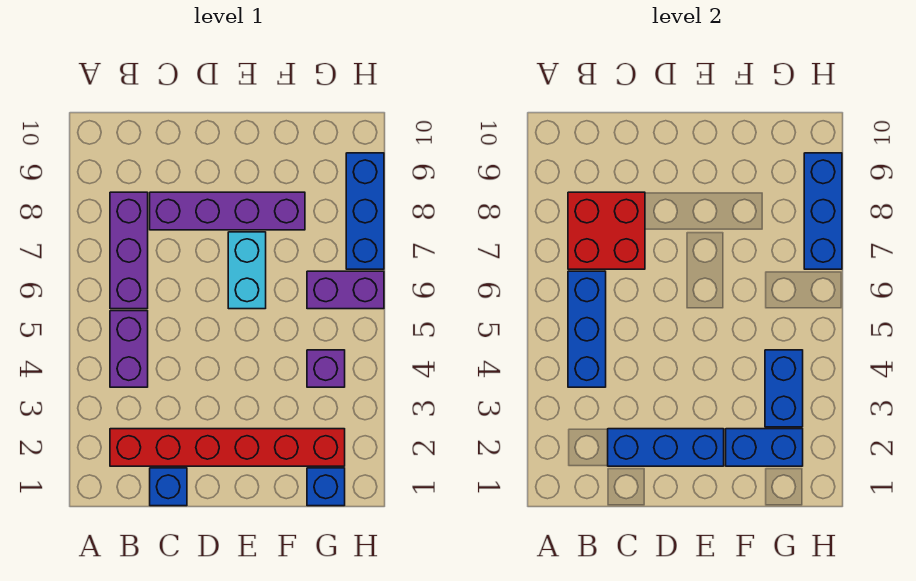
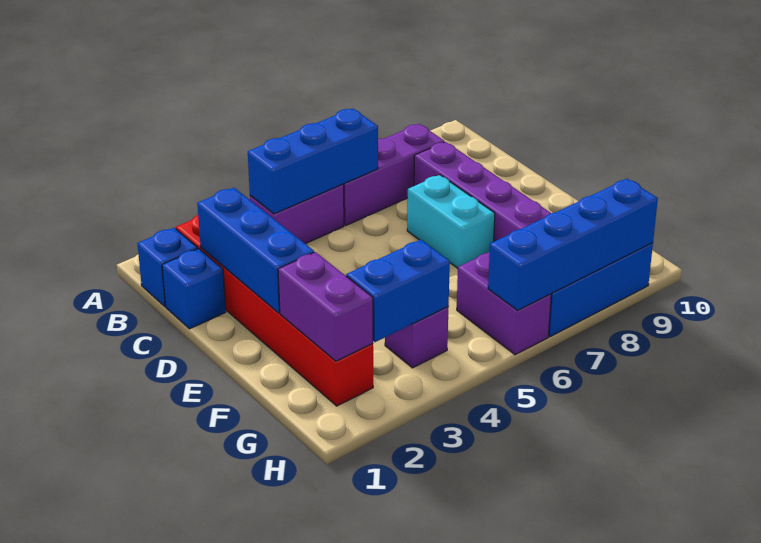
red brick B7:C8 level 2 -> none
cyan brick E6:E7 level 1 -> cyan brick D7:E7 level 1
blue brick F2:G2 level 2 -> purple brick F2:G2 level 2
blue brick G1 level 1 -> blue brick B1 level 1
blue brick H7:H9 level 2 -> blue brick H6:H9 level 2

